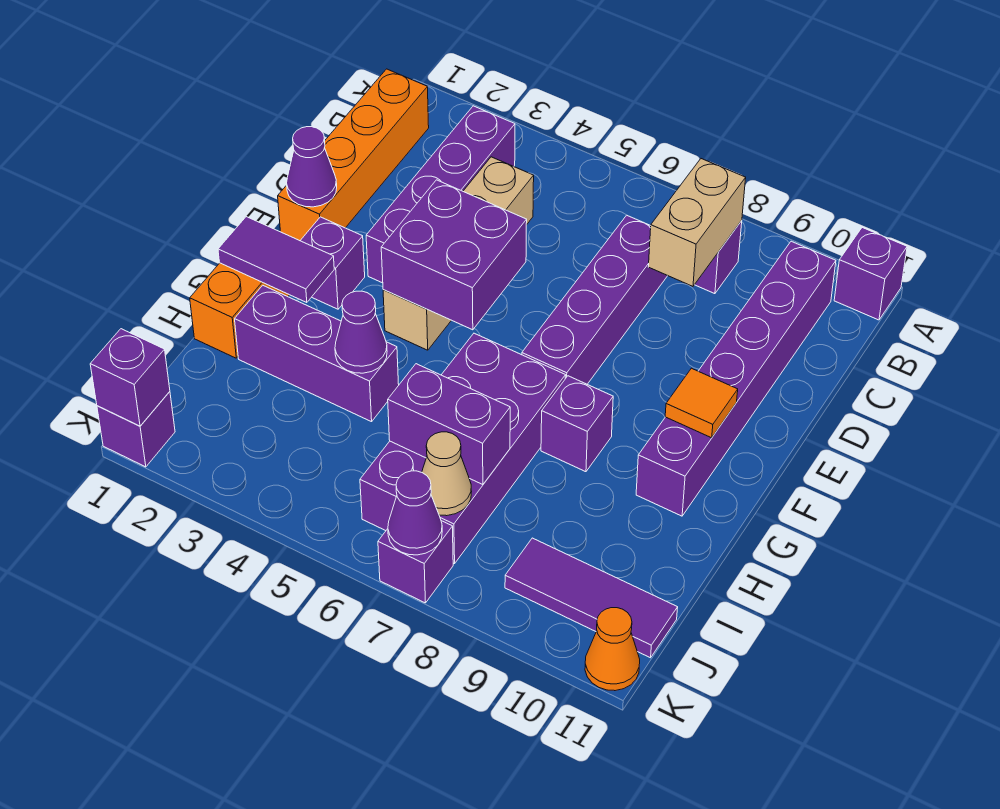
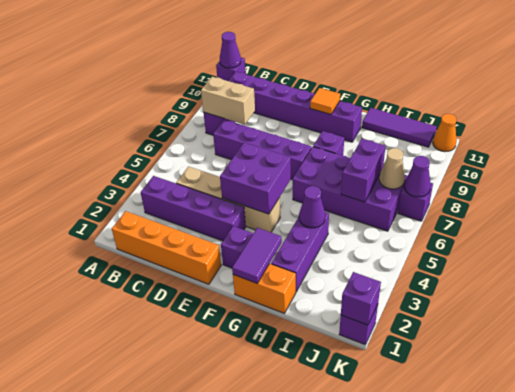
purple cone E1 level 2 -> purple cone A11 level 2
purple tile J9:J11 level 1 -> purple tile H11:J11 level 1

